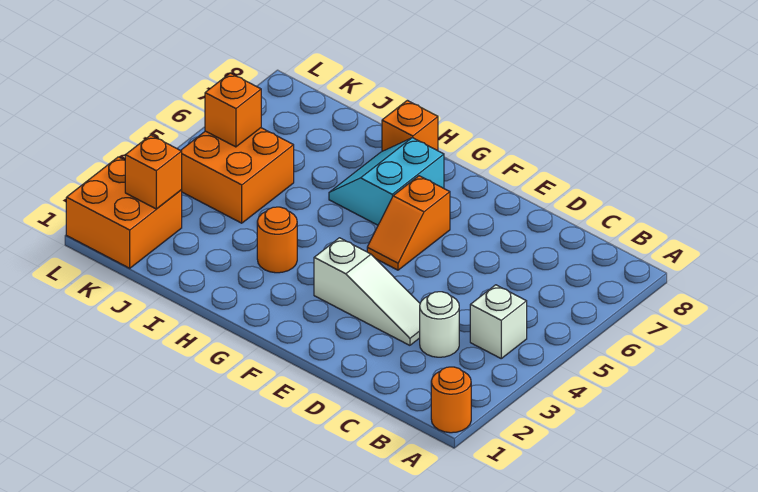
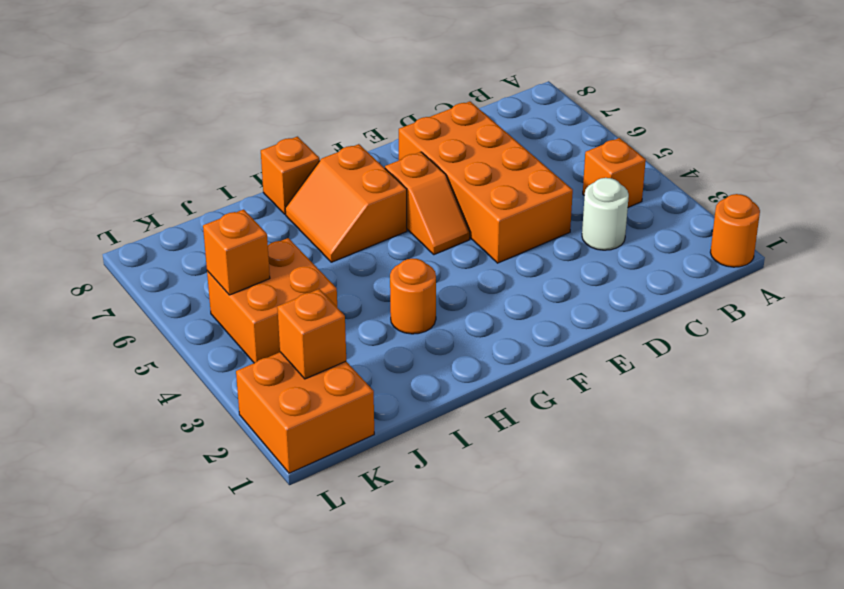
white brick B4 level 1 -> orange brick B4 level 1
white slope D3:F3 level 1 top F -> none
none -> orange brick D4:E7 level 1
cyan slope G6:H7 level 1 top G -> orange slope G6:H7 level 1 top G

